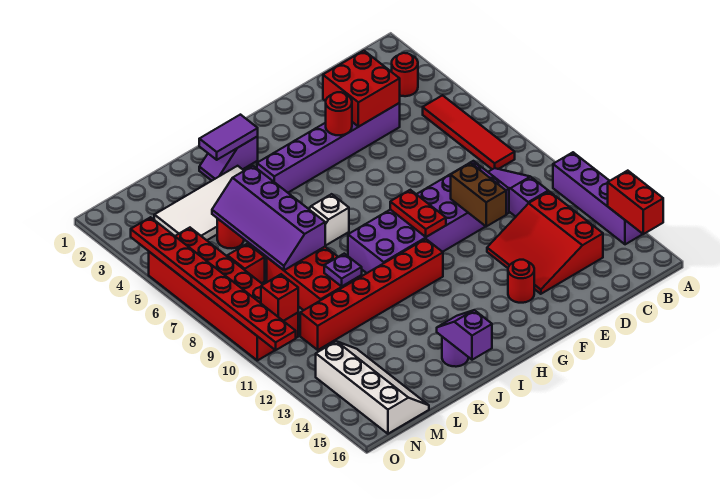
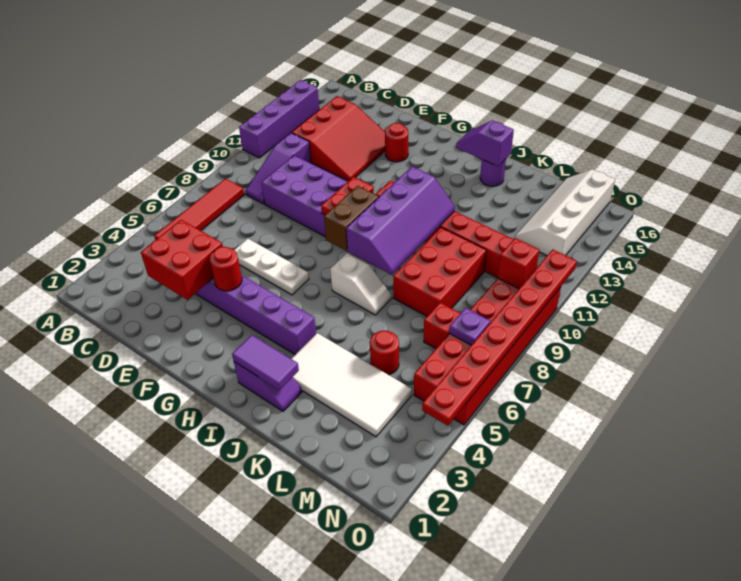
red brick A14:A15 level 2 -> none
red round brick B3 level 1 -> none
none -> white plate E6:G6 level 1
brown brick E10:E11 level 2 -> brown brick H8:H9 level 2
purple slope J15:J16 level 2 top 16 -> purple slope I15:J15 level 2 top J
purple slope K5:L8 level 2 top K -> purple slope I8:J11 level 2 top I
purple plate K10 level 2 -> purple plate N7 level 2

